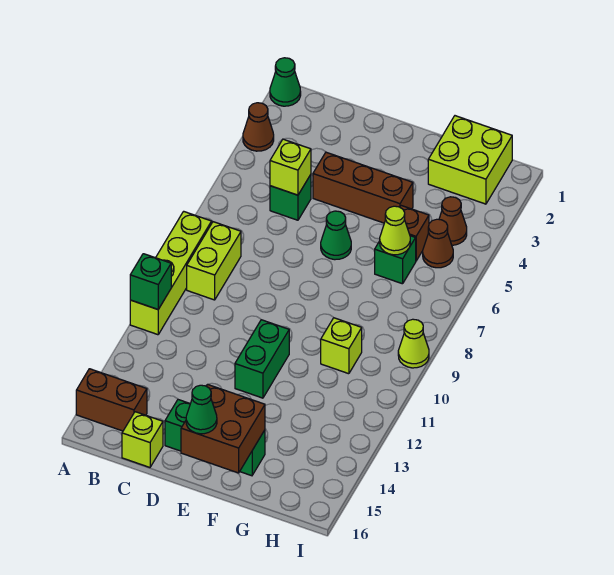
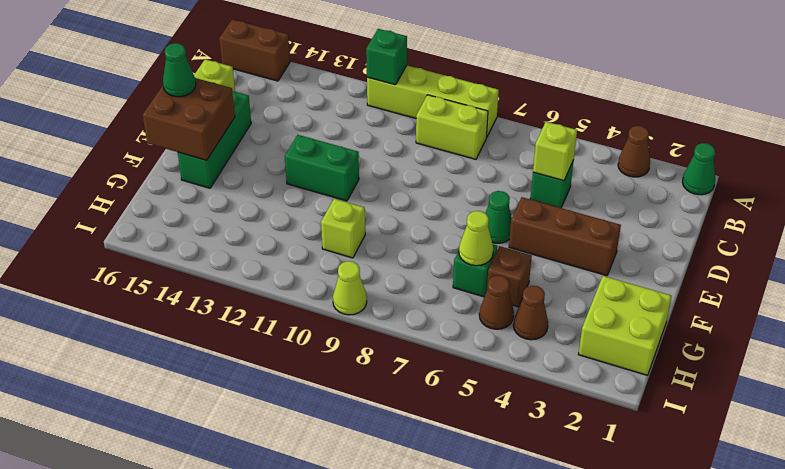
brown brick A15:B15 level 1 -> brown brick A15:A16 level 1
brown brick D4:F4 level 1 -> brown brick E3:E5 level 1

